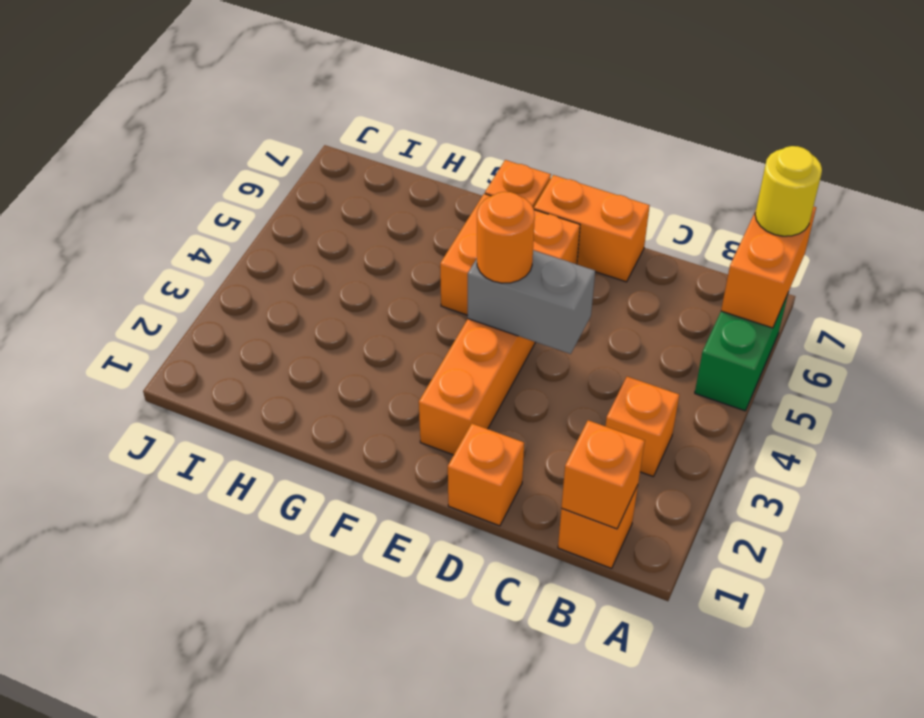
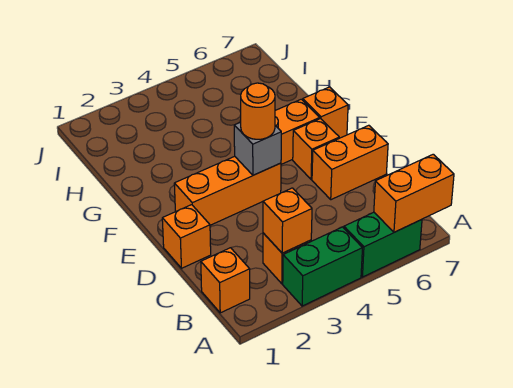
none -> green brick A3:A4 level 1
yellow round brick A7 level 3 -> none
orange brick B1 level 2 -> orange brick B3 level 2
grey brick D4:E4 level 2 -> grey brick E4 level 2
orange brick D7:E7 level 1 -> orange brick D6:D7 level 1

